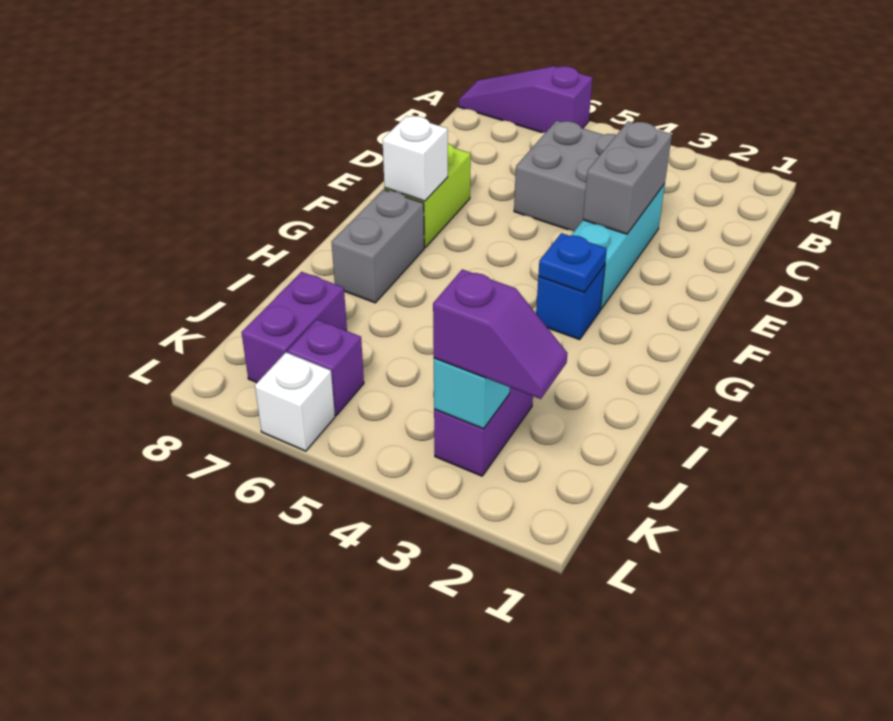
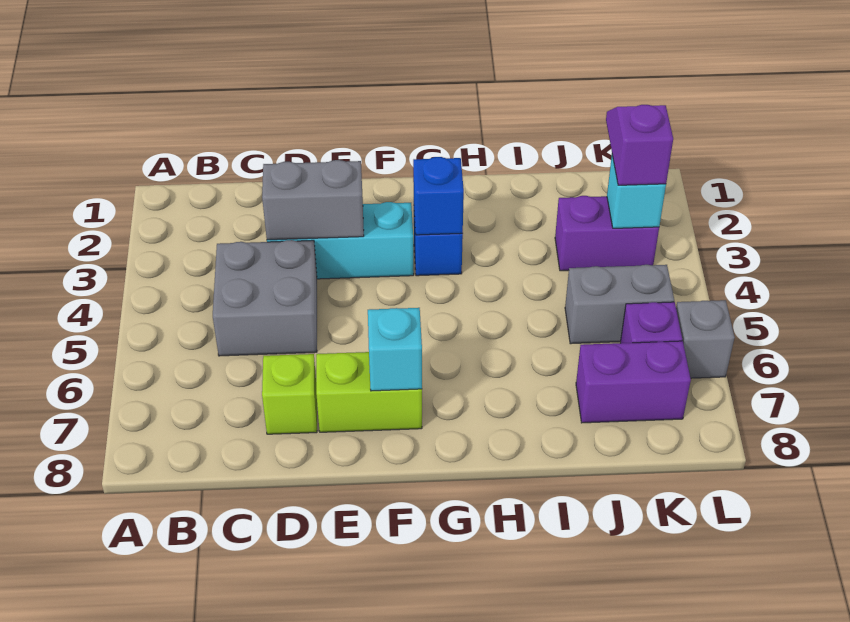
purple slope A6:A8 level 1 top 6 -> none
none -> lime brick D7 level 1
white brick F7 level 2 -> cyan brick F7 level 2
blue plate G3 level 2 -> blue brick G3 level 2
grey brick G7:H7 level 1 -> grey brick J5:K5 level 1
white brick L6 level 1 -> grey brick L6 level 1

